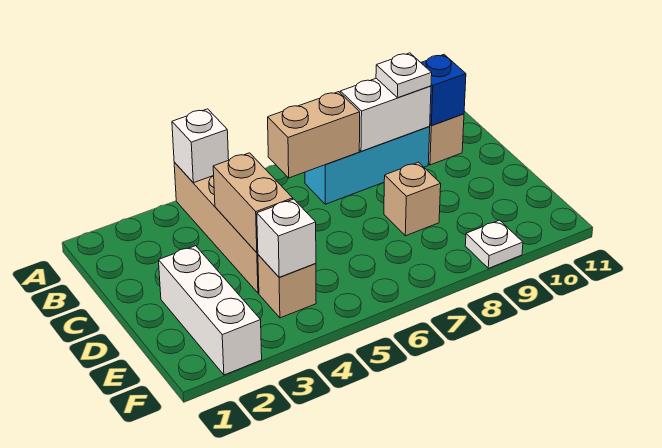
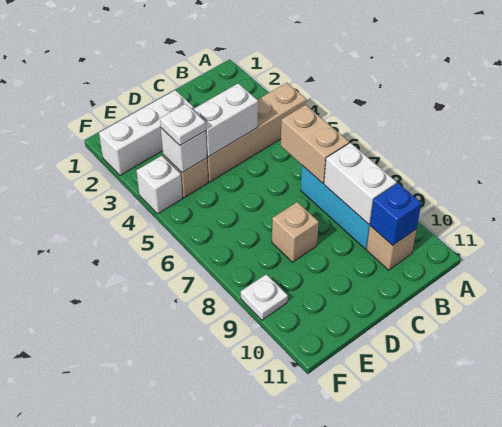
white brick A4 level 2 -> white brick F4 level 1
white plate B9 level 3 -> white plate E4 level 3
tan brick C4:D4 level 2 -> white brick C4:D4 level 2

